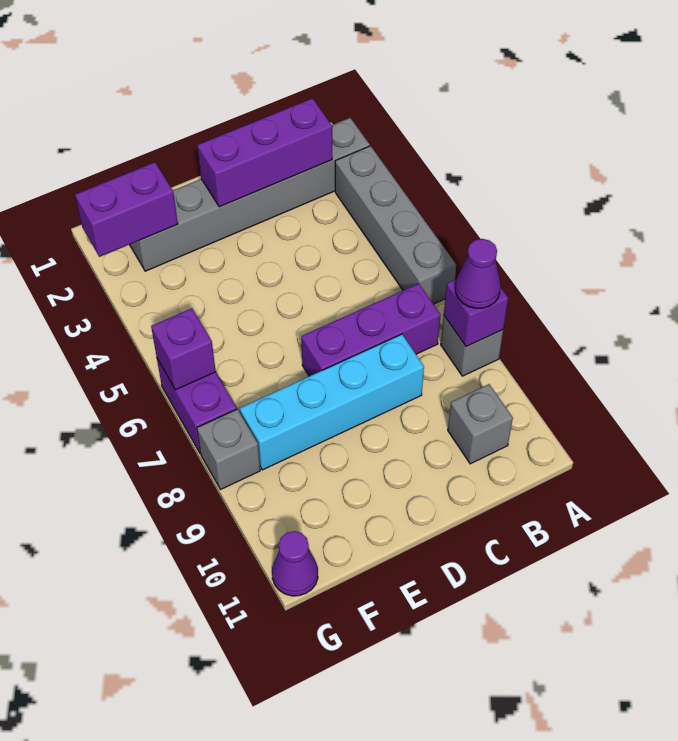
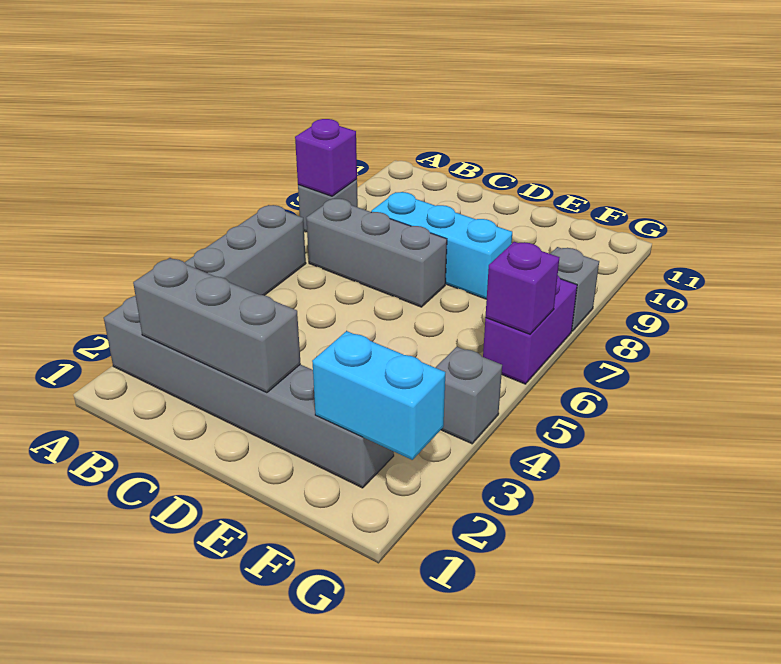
purple cone A8 level 3 -> none
purple brick B2:D2 level 2 -> grey brick B2:D2 level 2
purple brick B7:D7 level 1 -> grey brick B7:D7 level 1
grey brick B10 level 1 -> grey brick G4 level 1
cyan brick C8:F8 level 1 -> cyan brick C8:E8 level 1
purple brick F2:G2 level 2 -> cyan brick F2:G2 level 2
purple cone G11 level 1 -> none

